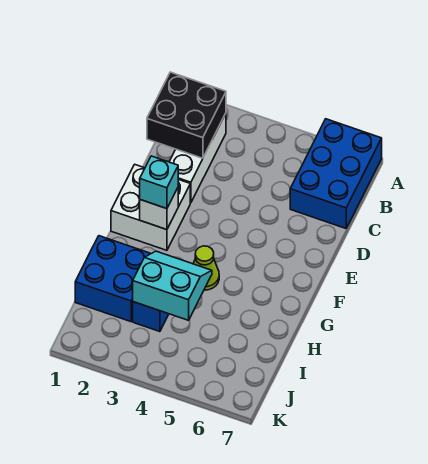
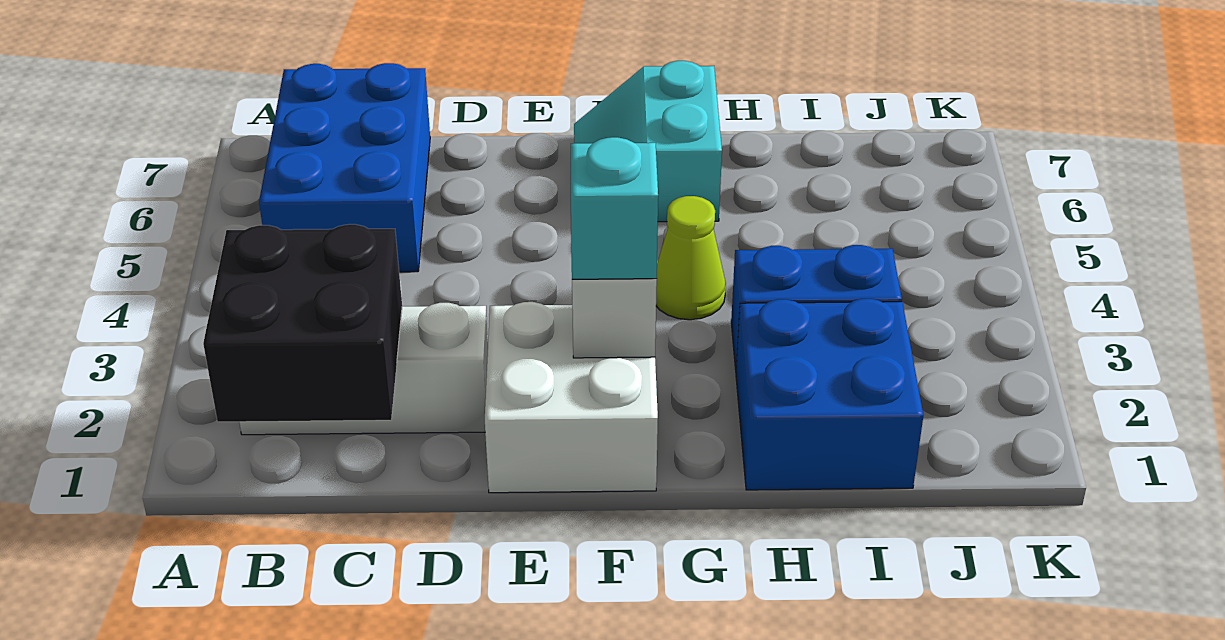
blue brick A6:C7 level 1 -> blue brick B5:C7 level 1
cyan slope H3:I4 level 2 top I -> cyan slope F6:G7 level 1 top G

